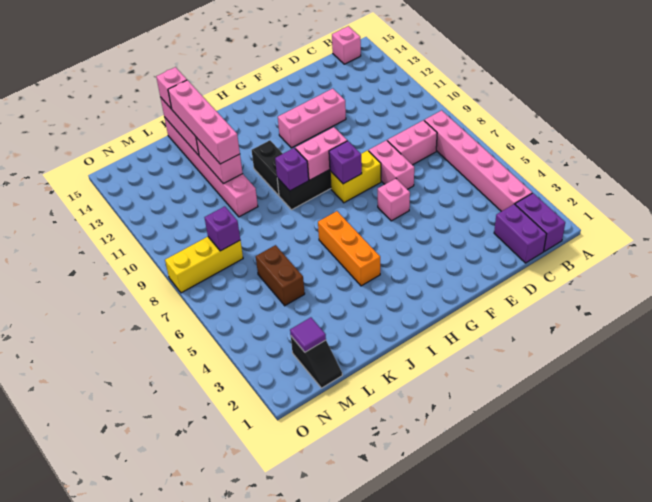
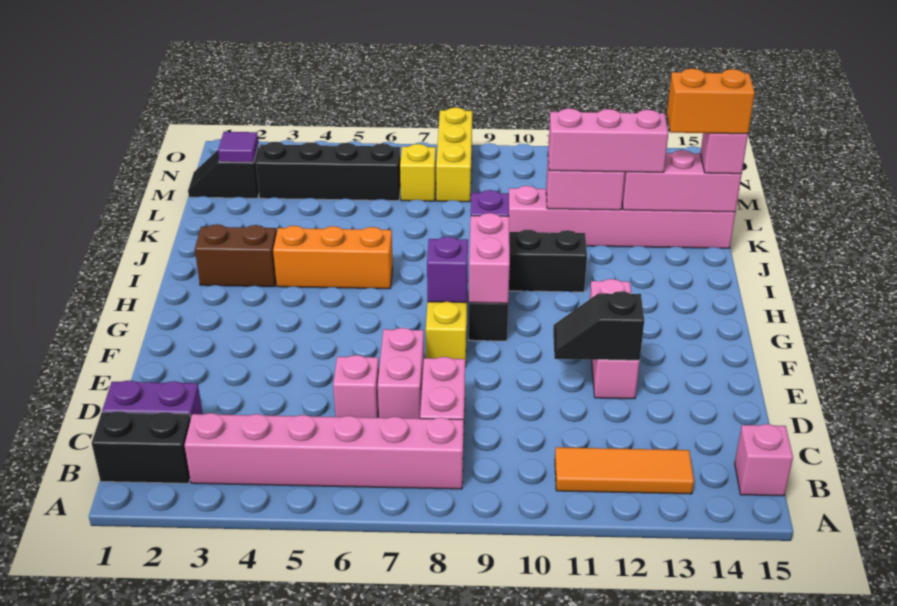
purple brick B1:B2 level 1 -> black brick B1:B2 level 1
none -> orange tile B11:B13 level 1
pink brick E7:E8 level 1 -> pink brick D7:E7 level 1
none -> black slope E11:E12 level 2 top 12
pink brick F6 level 1 -> pink brick D6 level 1
pink brick K11:K14 level 3 -> pink brick K11:K13 level 3
none -> orange brick K14:K15 level 4
brown brick L5:L6 level 1 -> brown brick I2:I3 level 1
none -> black brick M3:M6 level 1
none -> yellow brick M7 level 1
purple brick M8 level 2 -> none

